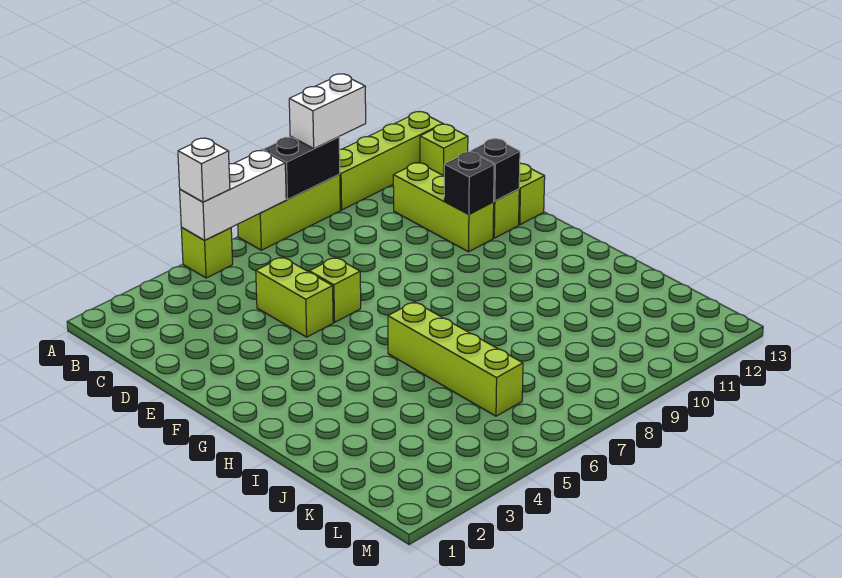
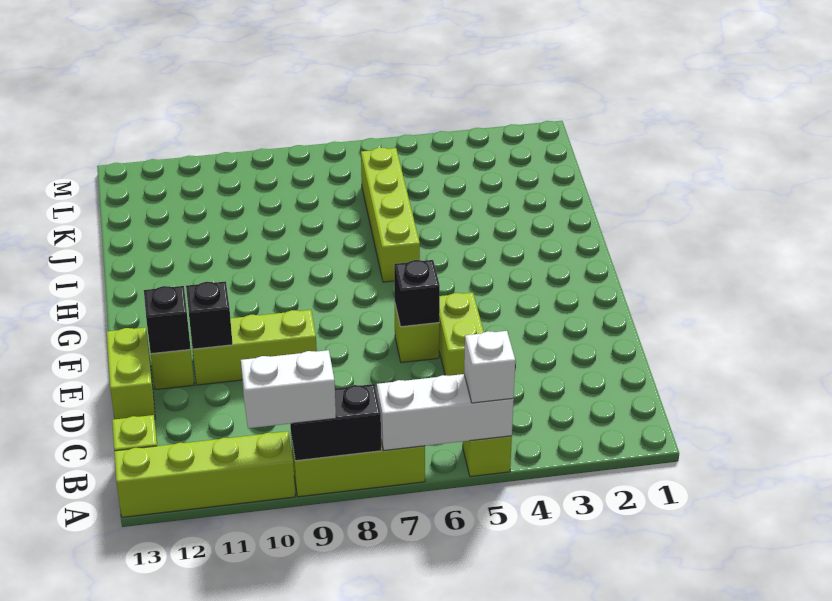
lime brick C11:E11 level 1 -> lime brick E9:E11 level 1
none -> black brick E6 level 2

